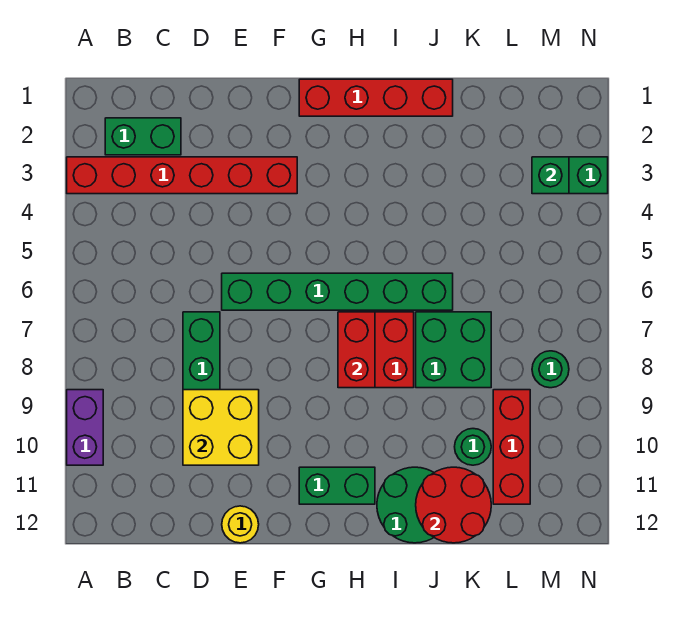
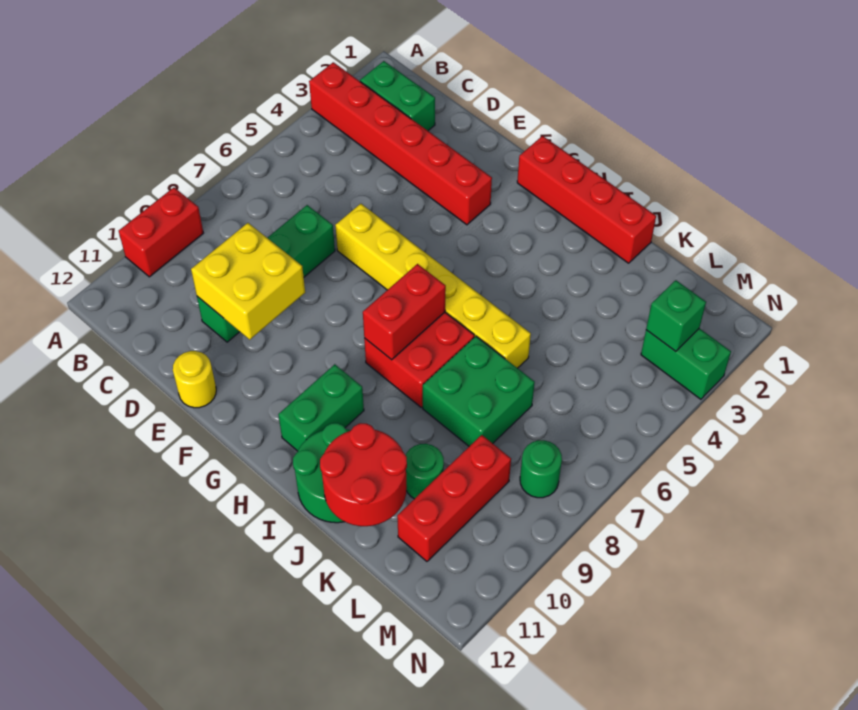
purple brick A9:A10 level 1 -> red brick A9:A10 level 1
green brick E6:J6 level 1 -> yellow brick E6:J6 level 1
green brick G11:H11 level 1 -> green brick H10:H11 level 1

